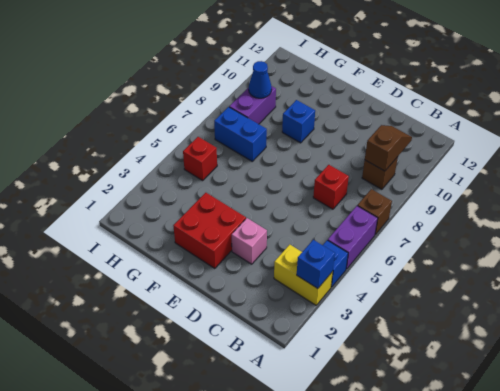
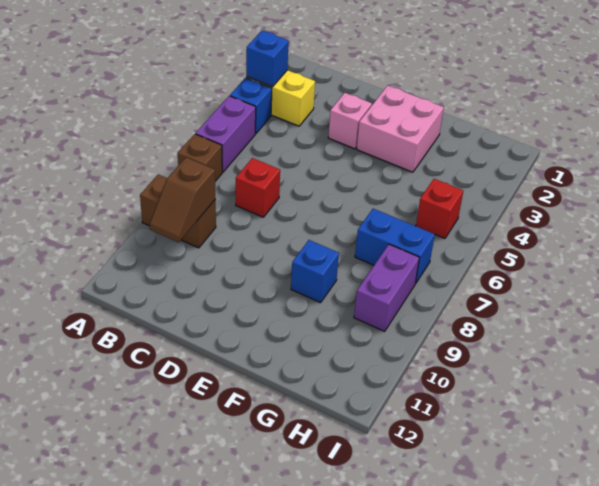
brown brick B9 level 1 -> brown brick A9:B9 level 1
red brick E2:F3 level 1 -> pink brick E2:F3 level 1
blue cone H9 level 2 -> none

